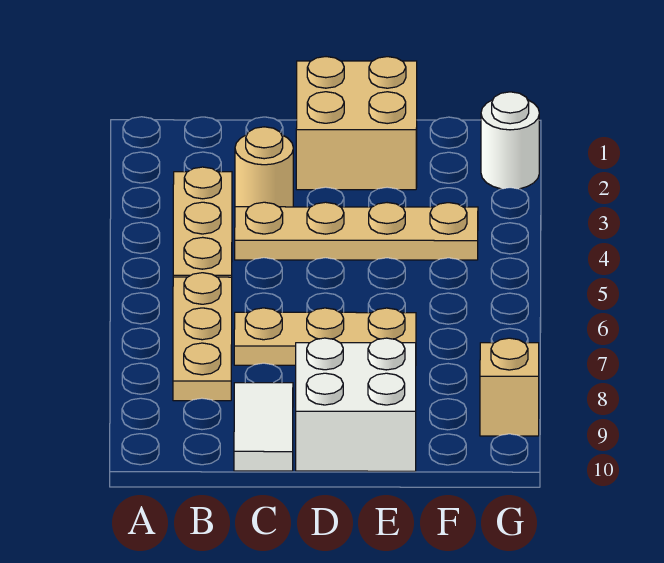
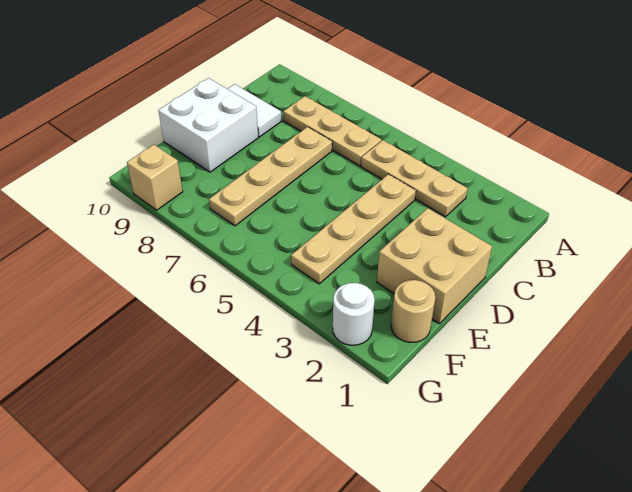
tan round brick C3 level 1 -> tan round brick F1 level 1
tan plate C7:E7 level 1 -> tan plate C7:F7 level 1

